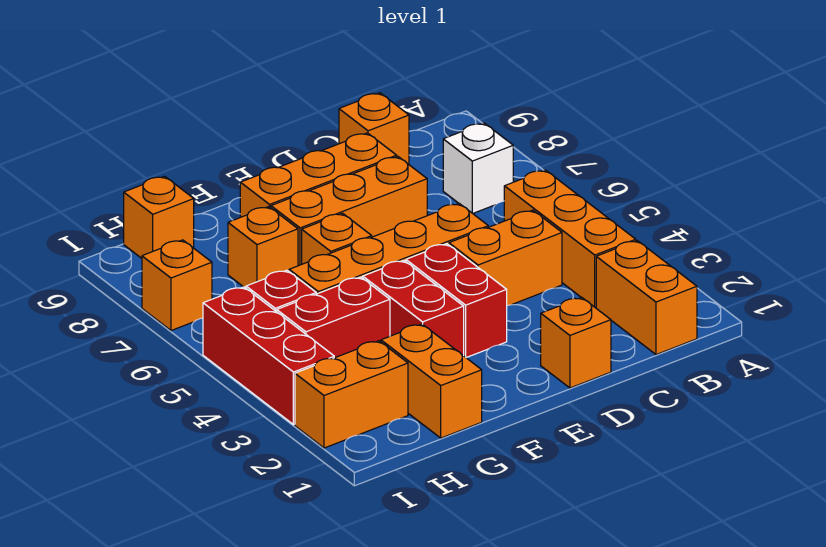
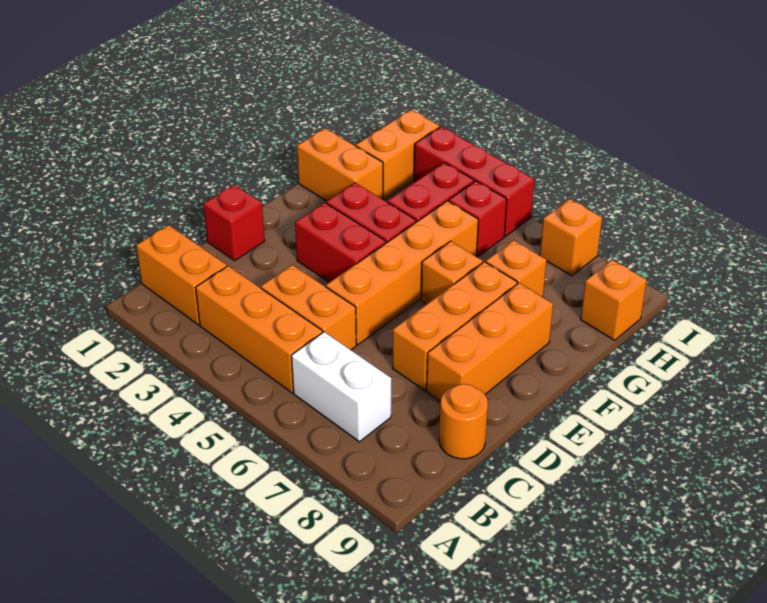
white brick B7 level 1 -> white brick B6:B7 level 1
orange brick C4:D4 level 1 -> orange brick C4:C5 level 1
orange brick C9 level 1 -> orange round brick C9 level 1
orange brick D1 level 1 -> red brick D1 level 1

